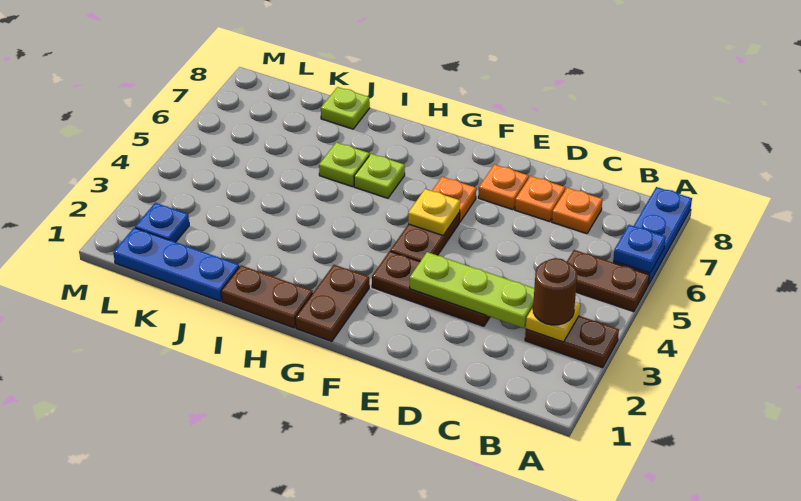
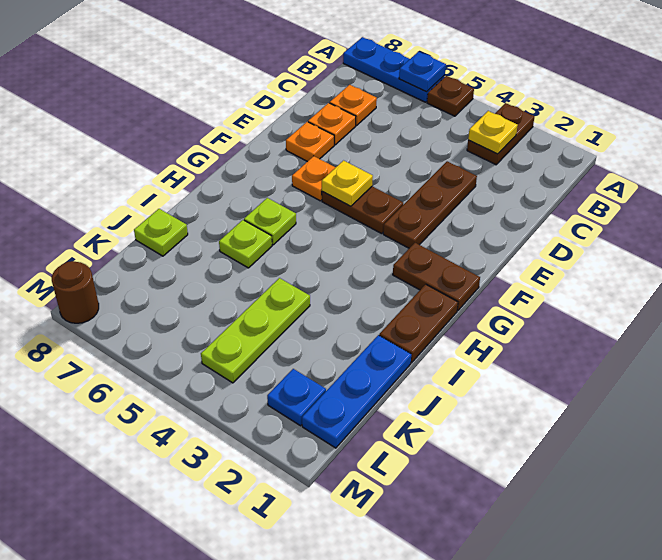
brown plate A5:B5 level 1 -> brown plate A5 level 1
brown round brick B3 level 3 -> brown round brick M8 level 1
lime plate C3:E3 level 2 -> lime plate J4:L4 level 1

